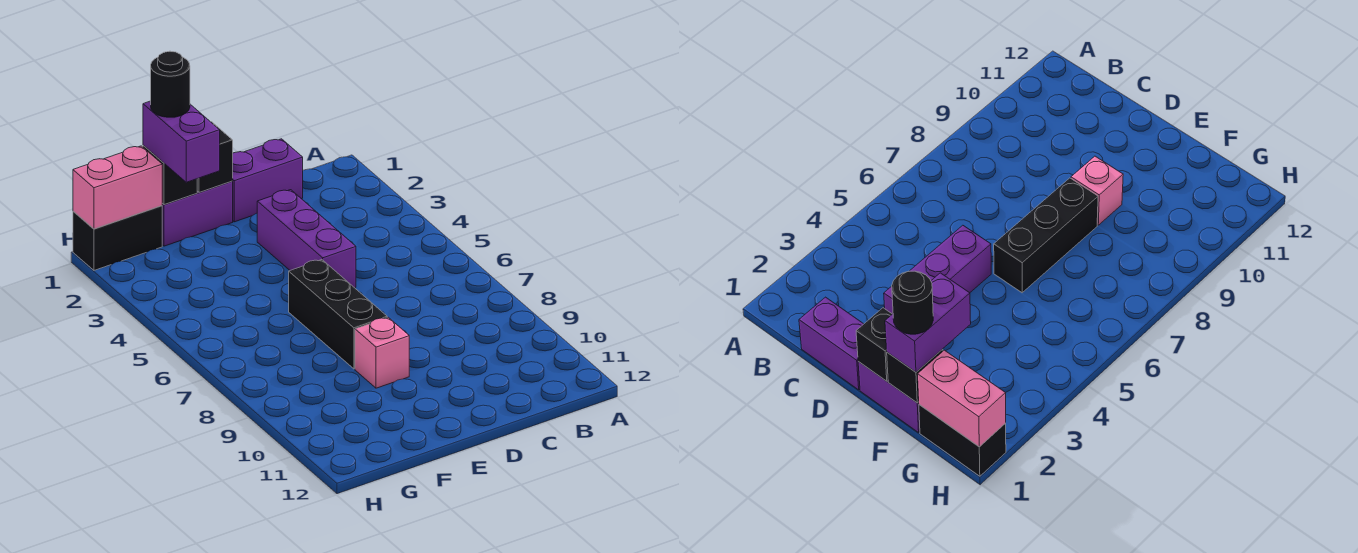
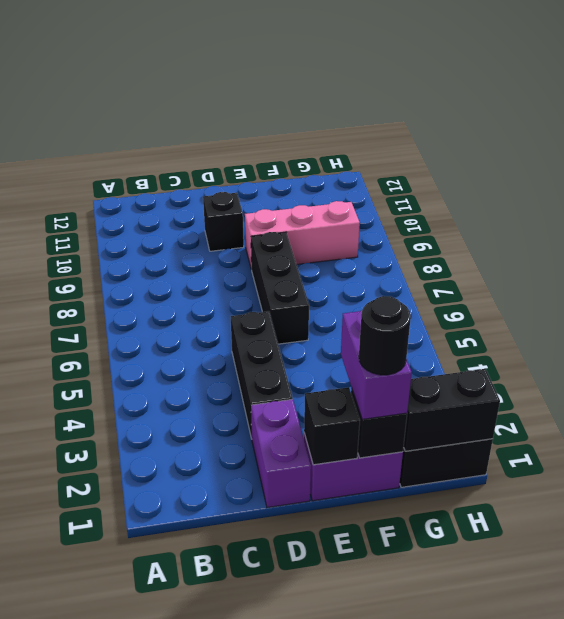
purple brick C1:D1 level 1 -> purple brick D1:D2 level 1
purple brick D3:D5 level 1 -> black brick D3:D5 level 1
none -> black brick D10 level 1
pink brick E9 level 1 -> pink brick E9:G9 level 1
pink brick G1:H1 level 2 -> black brick G1:H1 level 2

